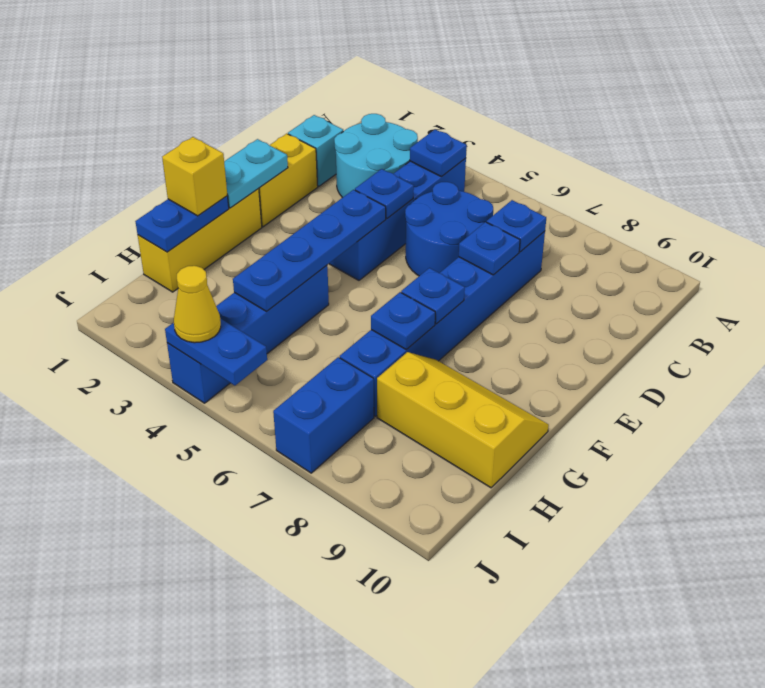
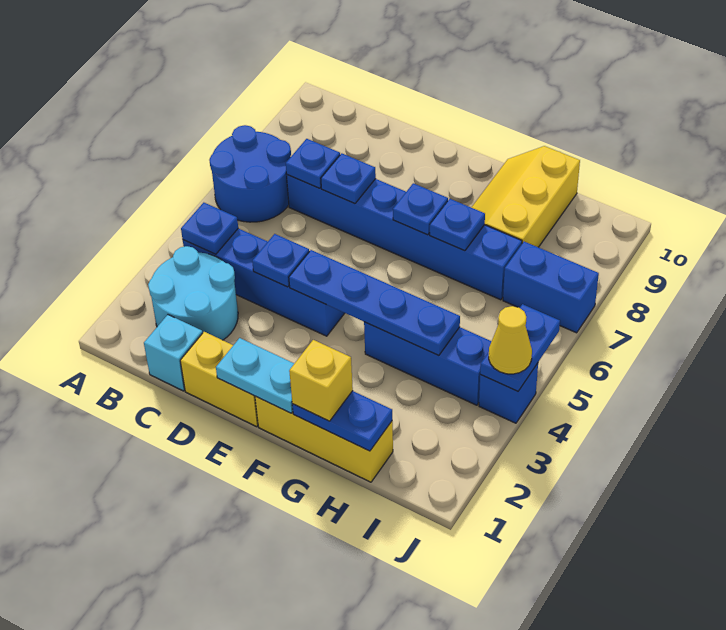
blue round brick C5:D6 level 1 -> blue round brick A6:B7 level 1

